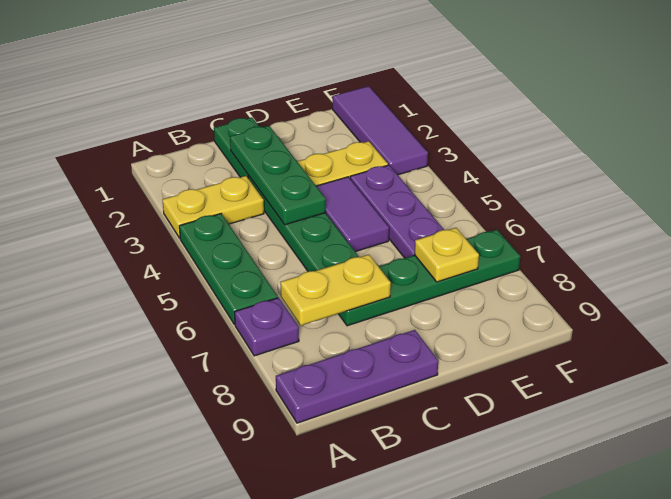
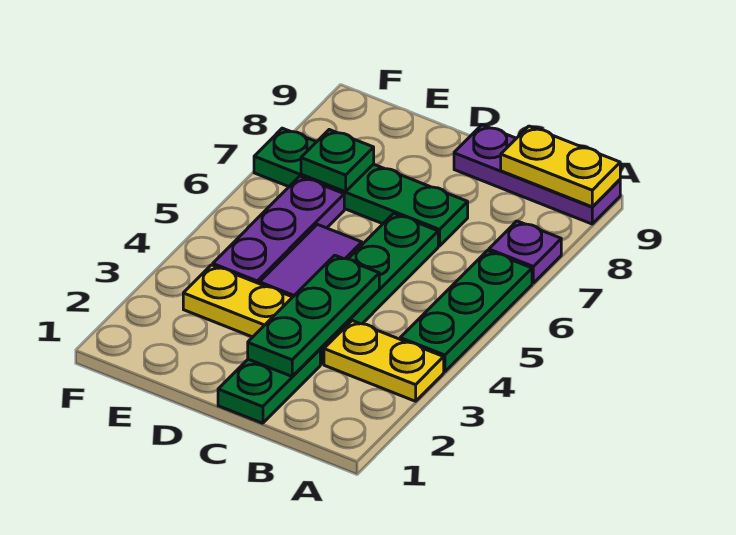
yellow plate B7:C7 level 2 -> yellow plate A9:B9 level 2
yellow plate E7 level 2 -> green plate E7 level 2
purple tile F1:F3 level 1 -> none

